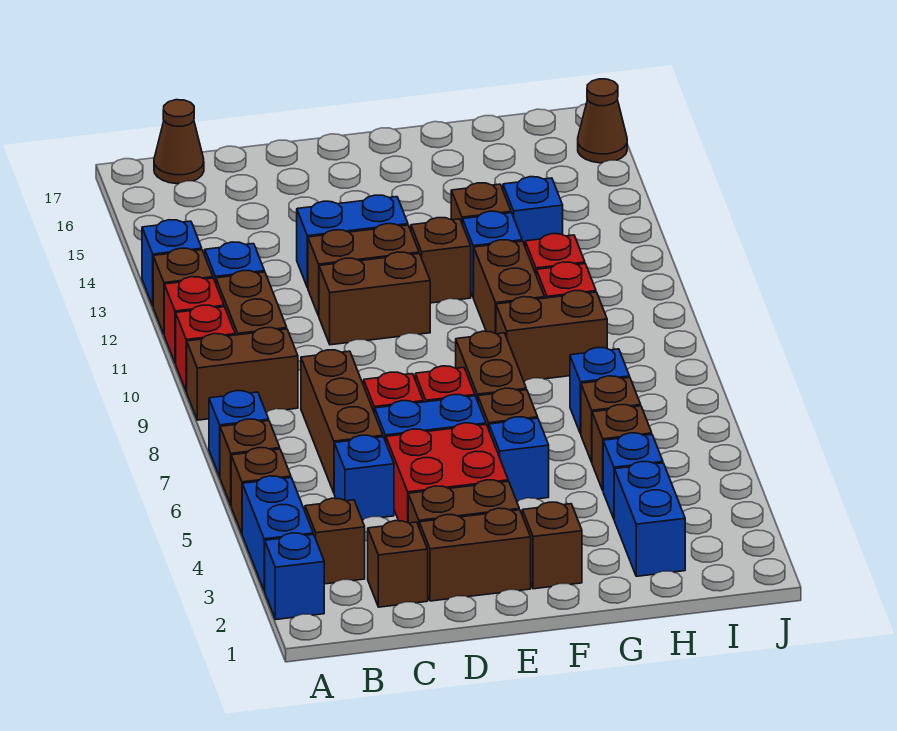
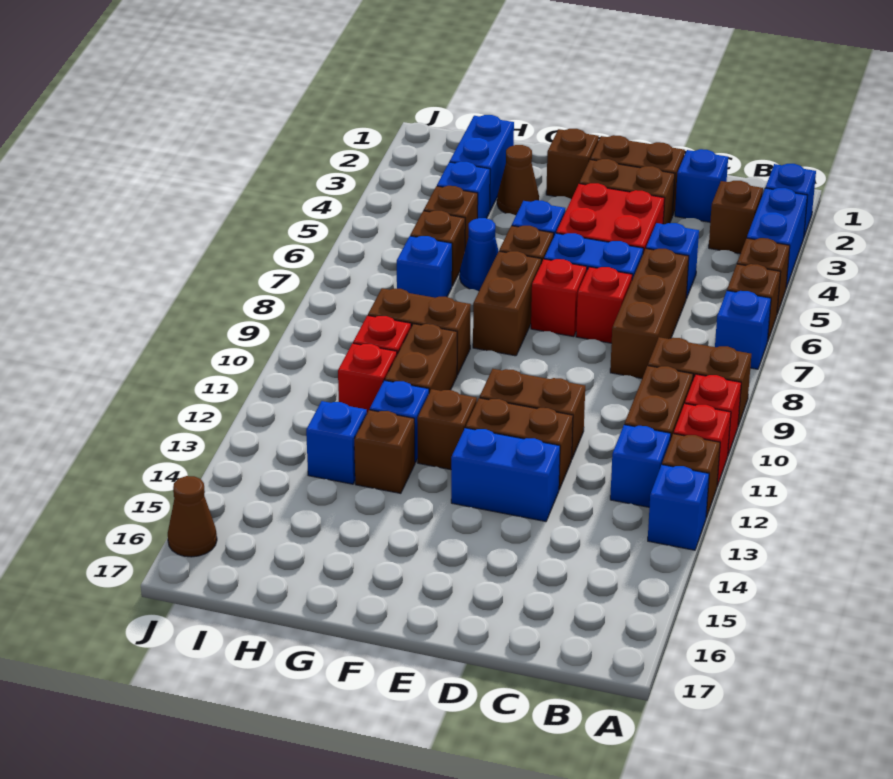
brown cone B17 level 1 -> brown cone G3 level 1
brown brick C2 level 1 -> blue brick C2 level 1
none -> blue cone G6 level 1

